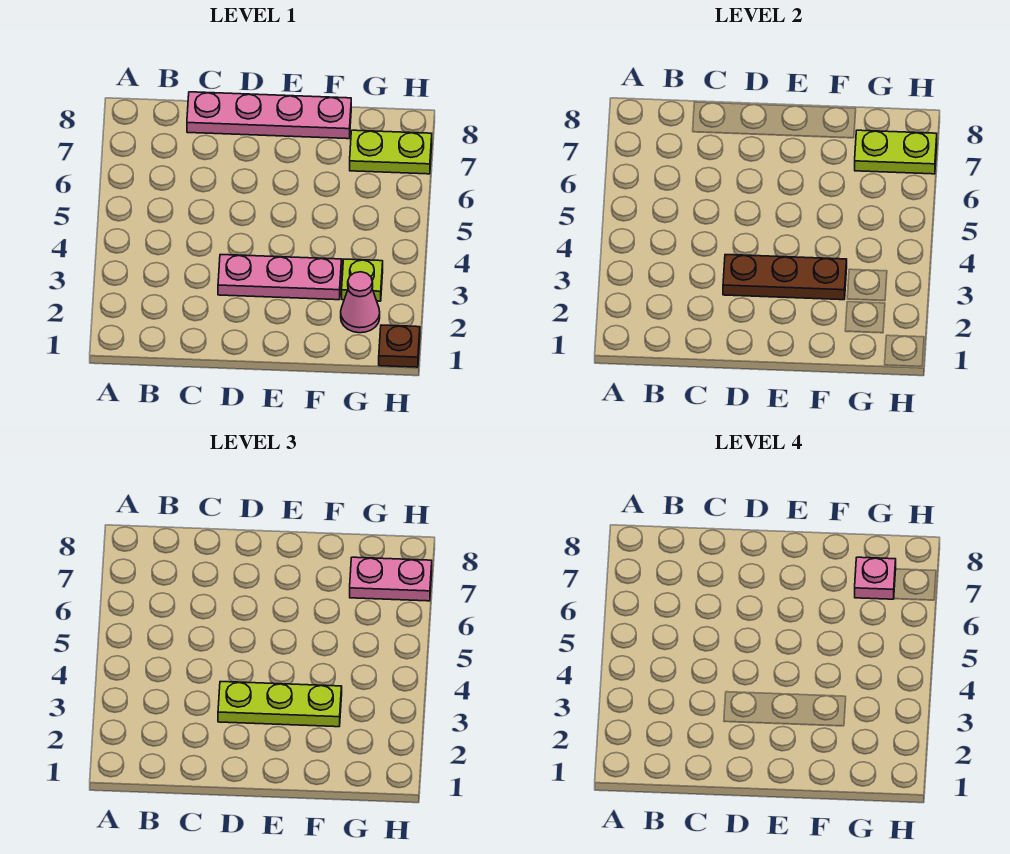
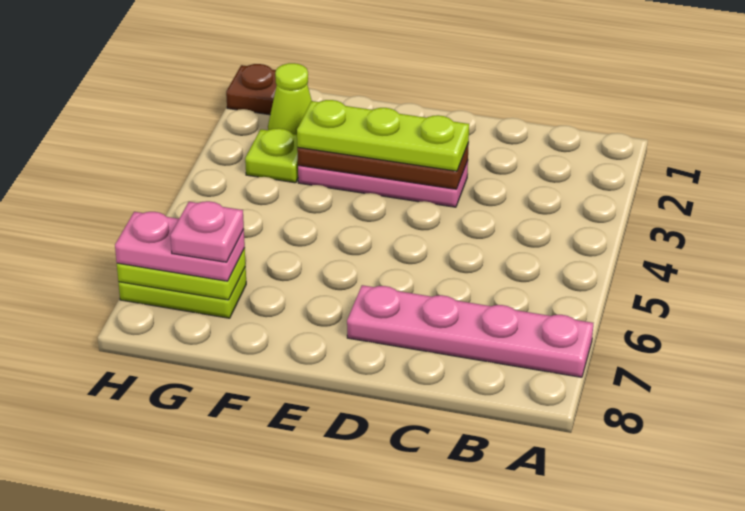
pink plate C8:F8 level 1 -> pink plate A7:D7 level 1
pink cone G2 level 1 -> lime cone G2 level 1

